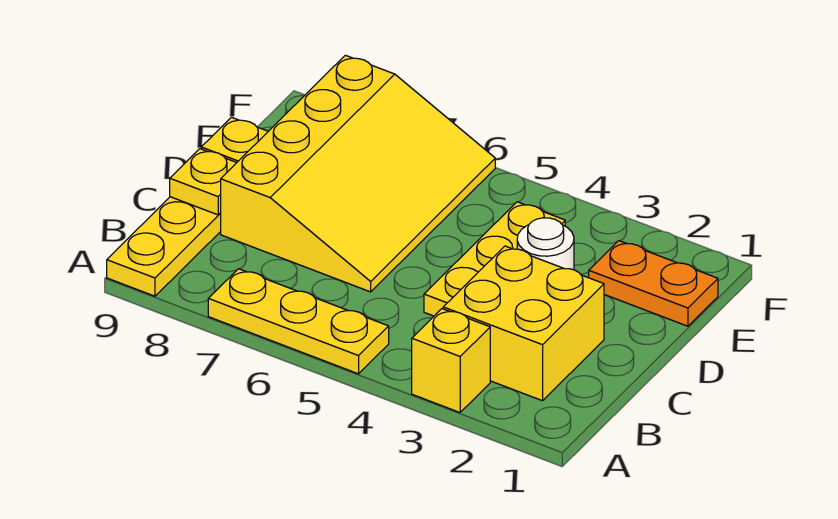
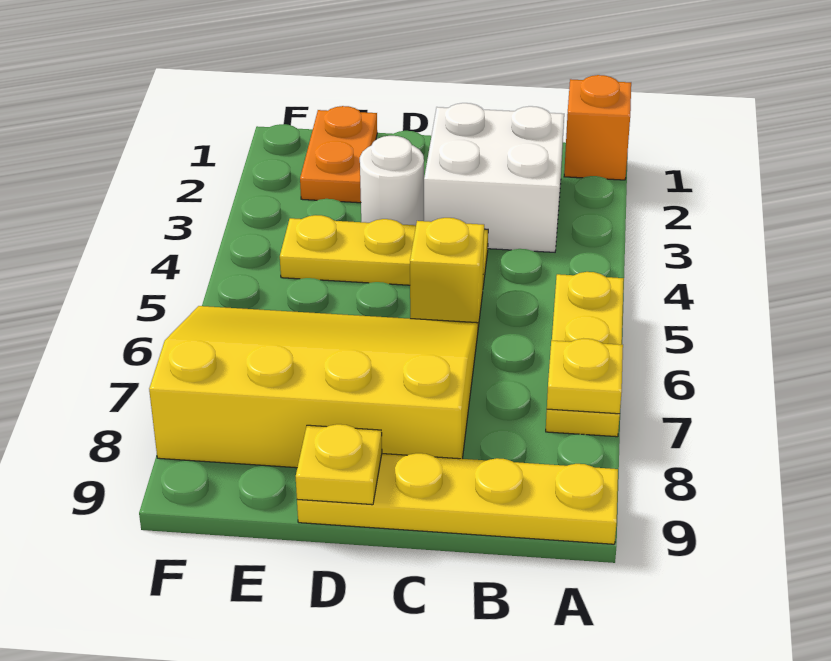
none -> orange brick A1 level 1
yellow brick A3 level 1 -> yellow brick C5 level 1
yellow brick B2:C3 level 1 -> white brick B2:C3 level 1
yellow plate C9 level 2 -> yellow plate A7 level 2

